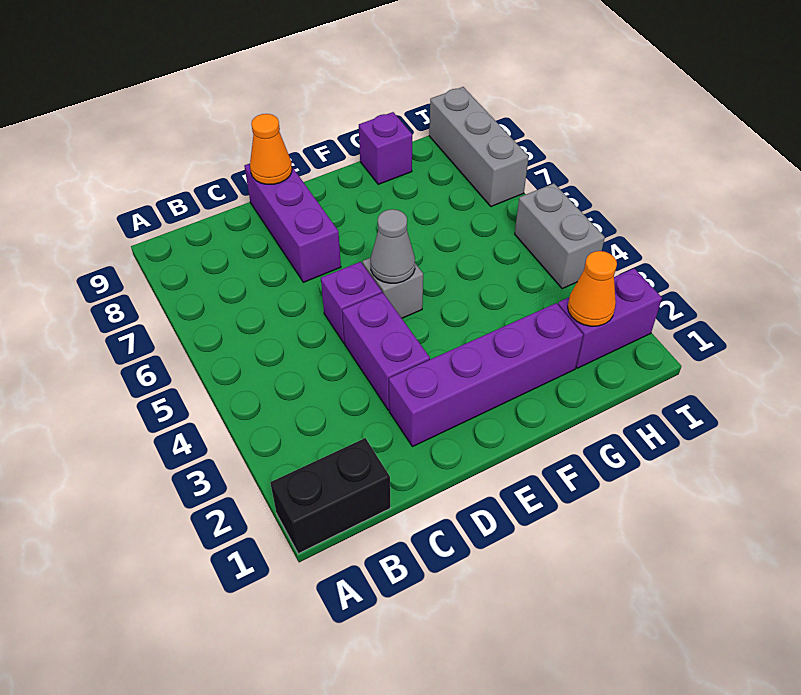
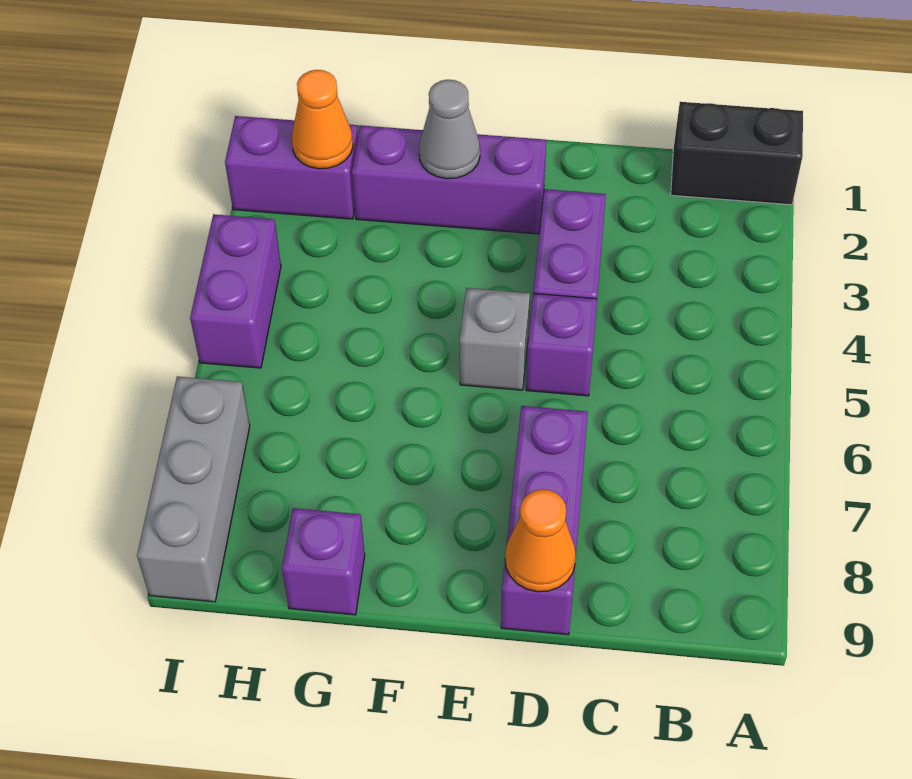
purple brick D2:G2 level 1 -> purple brick E2:G2 level 1
grey cone E5 level 2 -> grey cone F2 level 2
grey brick I4:I5 level 1 -> purple brick I4:I5 level 1

